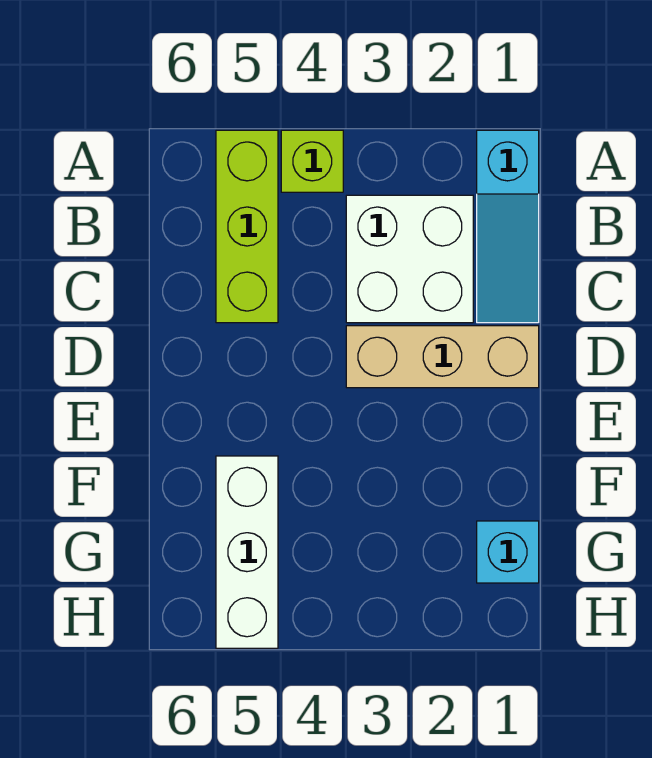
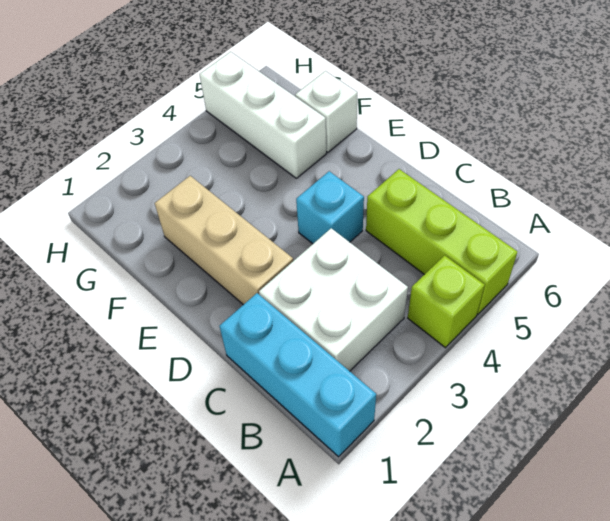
cyan slope A1:C1 level 1 top A -> cyan brick A1:C1 level 1
tan brick D1:D3 level 1 -> tan brick D2:F2 level 1
none -> white brick F6 level 1
cyan brick G1 level 1 -> cyan brick D4 level 1

